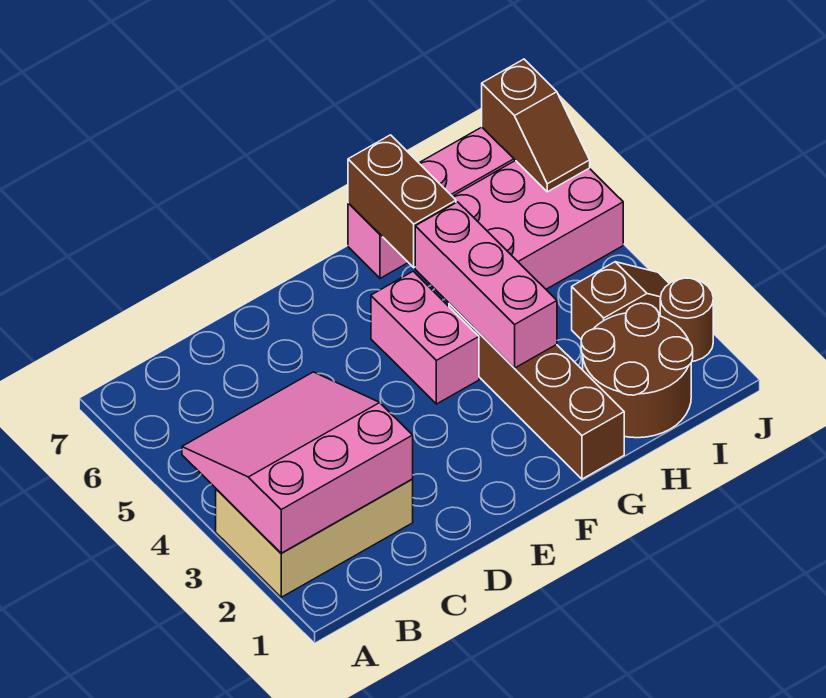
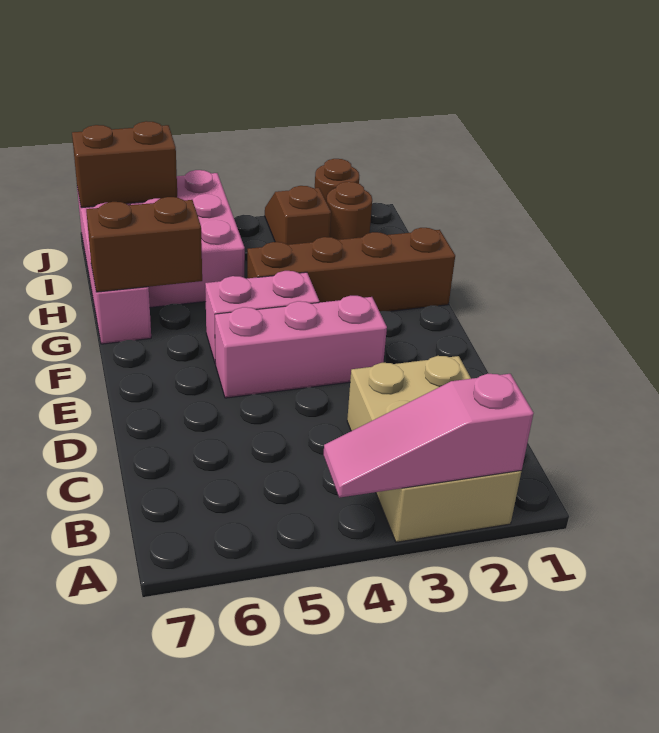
pink slope A2:C4 level 2 top 2 -> pink slope A2:A4 level 2 top 2
pink brick G3:G5 level 2 -> pink brick E3:E5 level 1
brown round brick H1:I2 level 1 -> brown round brick I2 level 1
brown slope J6:J7 level 2 top 7 -> brown brick J6:J7 level 2

